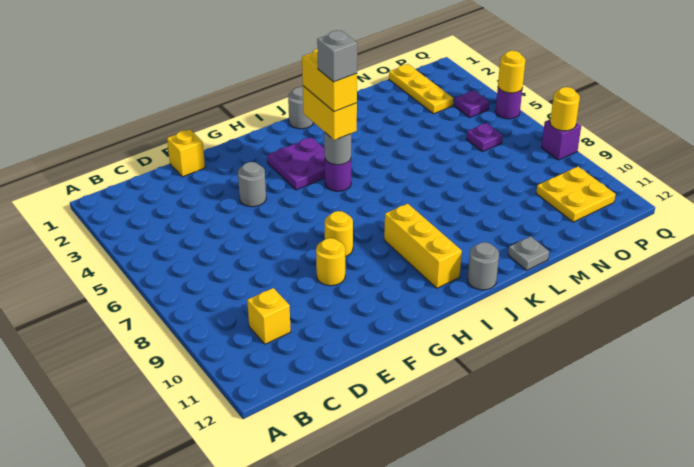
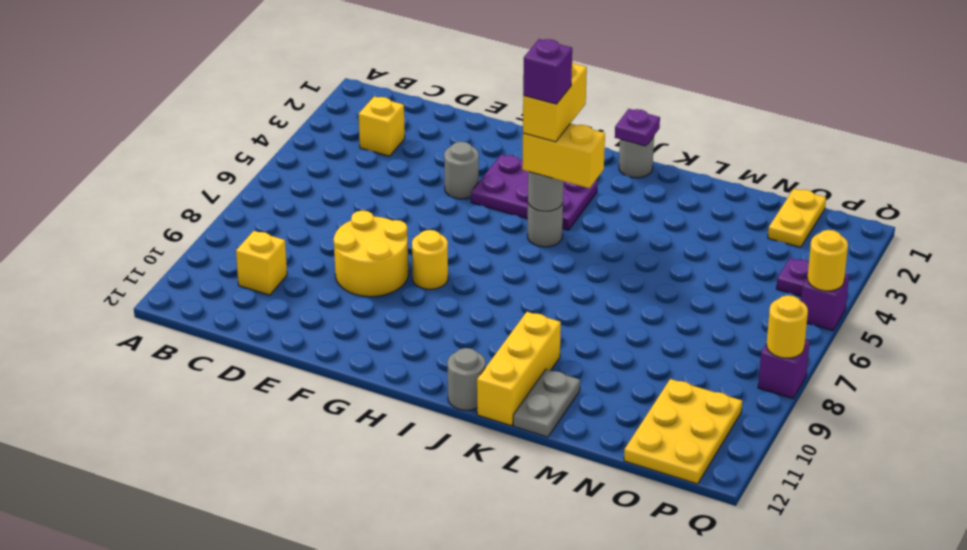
yellow brick E1 level 1 -> yellow brick C3 level 1
yellow round brick F9 level 1 -> yellow round brick E8:F9 level 1
purple plate H3:I4 level 1 -> purple plate G3:I4 level 1
yellow brick I4:I5 level 3 -> yellow brick I5:J5 level 3
purple round brick I5 level 1 -> grey round brick I5 level 1
grey brick I5 level 5 -> purple brick I5 level 5
yellow brick I9:I11 level 1 -> yellow brick K10:K12 level 1
grey plate L12 level 1 -> grey plate L11:L12 level 1
yellow plate O1:O3 level 1 -> yellow plate O1:O2 level 1
purple plate O6 level 1 -> purple plate J1 level 2
yellow plate O10:P11 level 1 -> yellow plate O10:P12 level 1
purple round brick Q5 level 1 -> purple brick Q5 level 1

